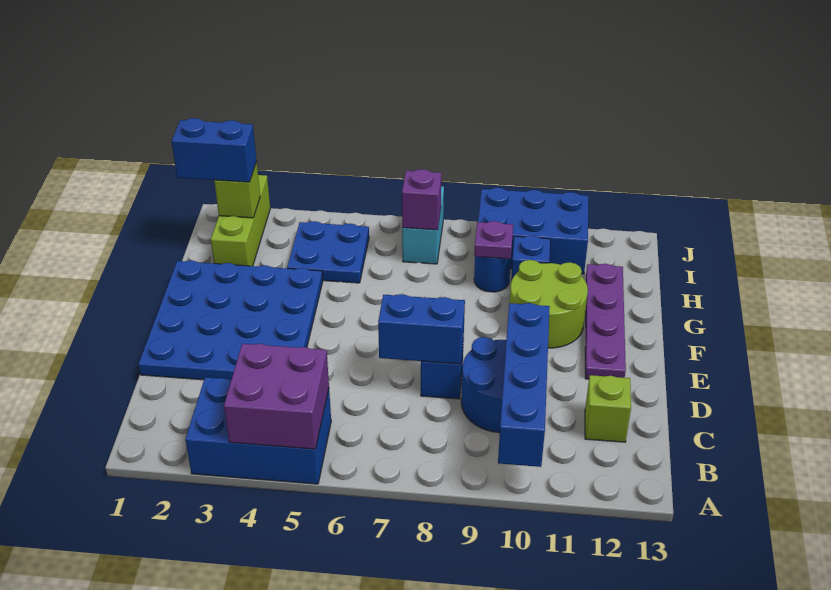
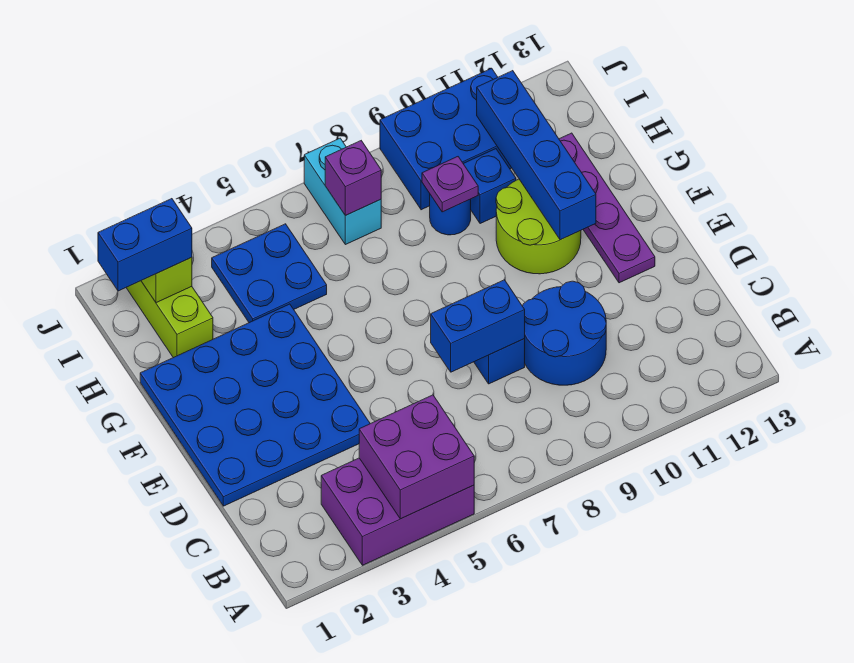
blue brick A3:B5 level 1 -> purple brick A3:B5 level 1
blue brick A10:D10 level 2 -> blue brick F11:I11 level 2
lime brick C12 level 1 -> none

